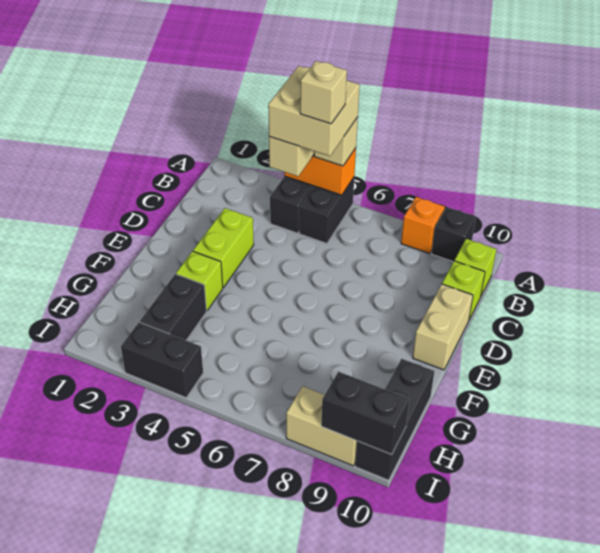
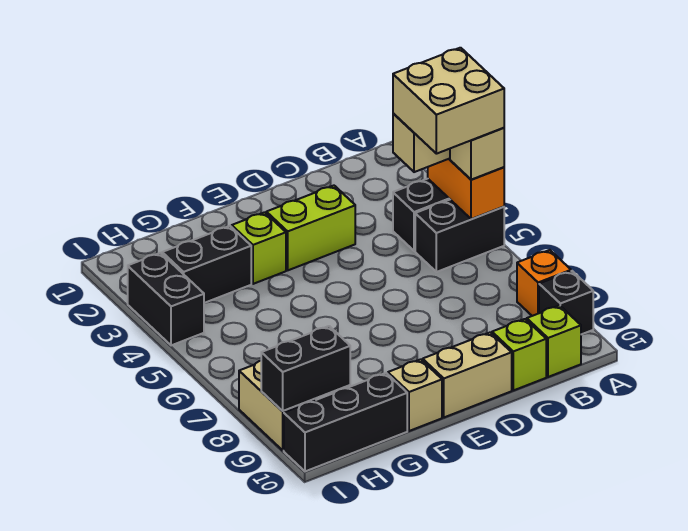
tan brick B5 level 5 -> tan brick F10 level 1
black brick I9:I10 level 2 -> black brick H9:I9 level 2

